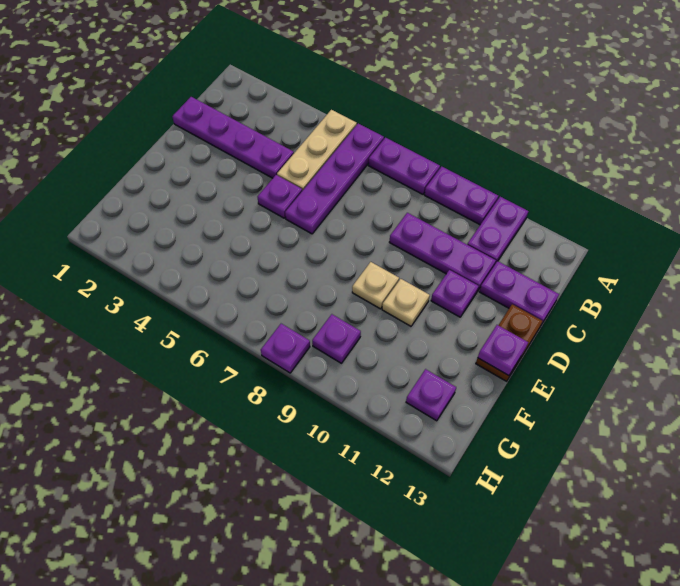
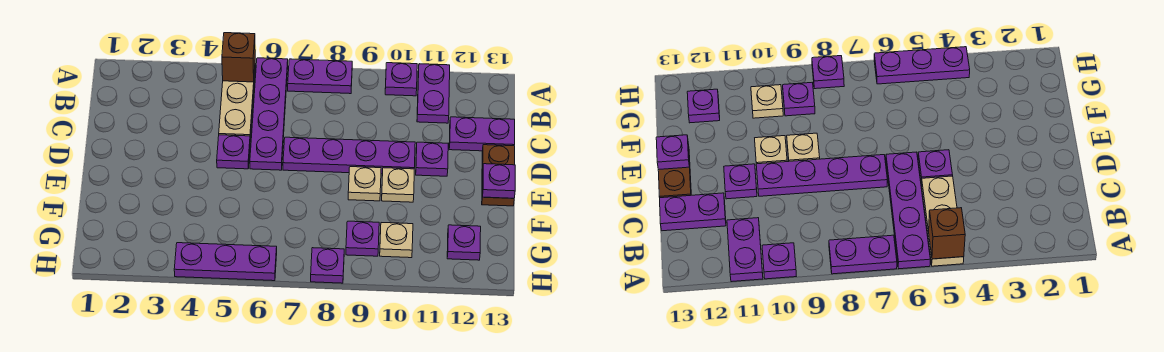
none -> brown brick A5 level 2
purple plate A9:A10 level 1 -> purple plate A10 level 1
purple plate C1:C4 level 1 -> purple plate D7:D10 level 1
purple plate C9:C11 level 1 -> purple plate H4:H6 level 1
none -> tan plate G10 level 1

